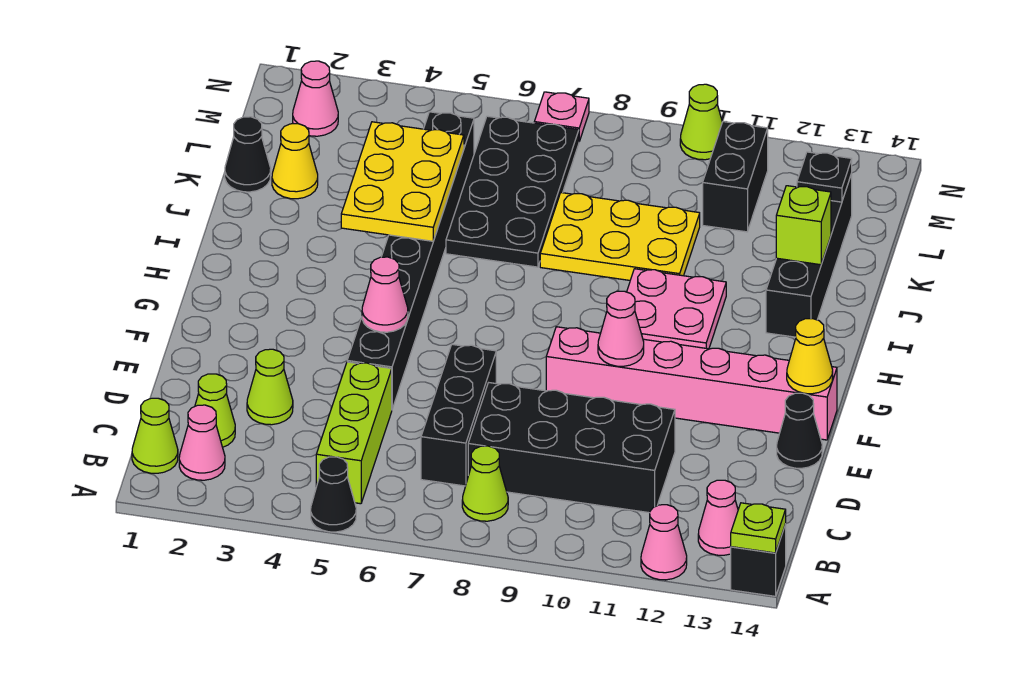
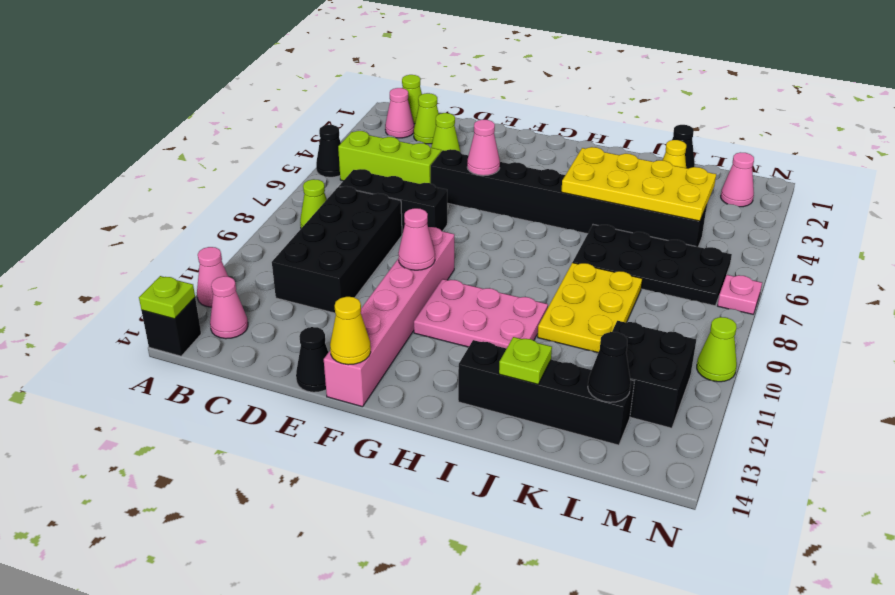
pink plate H10:I11 level 1 -> pink plate G10:I11 level 1
yellow plate I4:K5 level 2 -> yellow plate I4:L5 level 2
lime brick J13 level 2 -> lime plate J13 level 2
black brick L11:M11 level 1 -> black brick L11:M12 level 1
black plate L13 level 2 -> black cone L13 level 2

